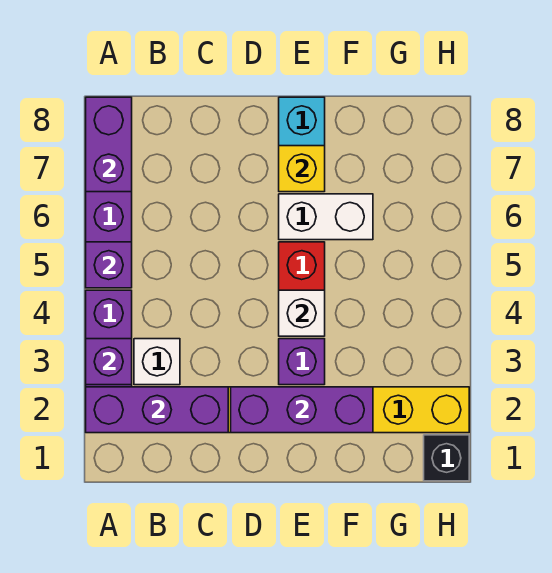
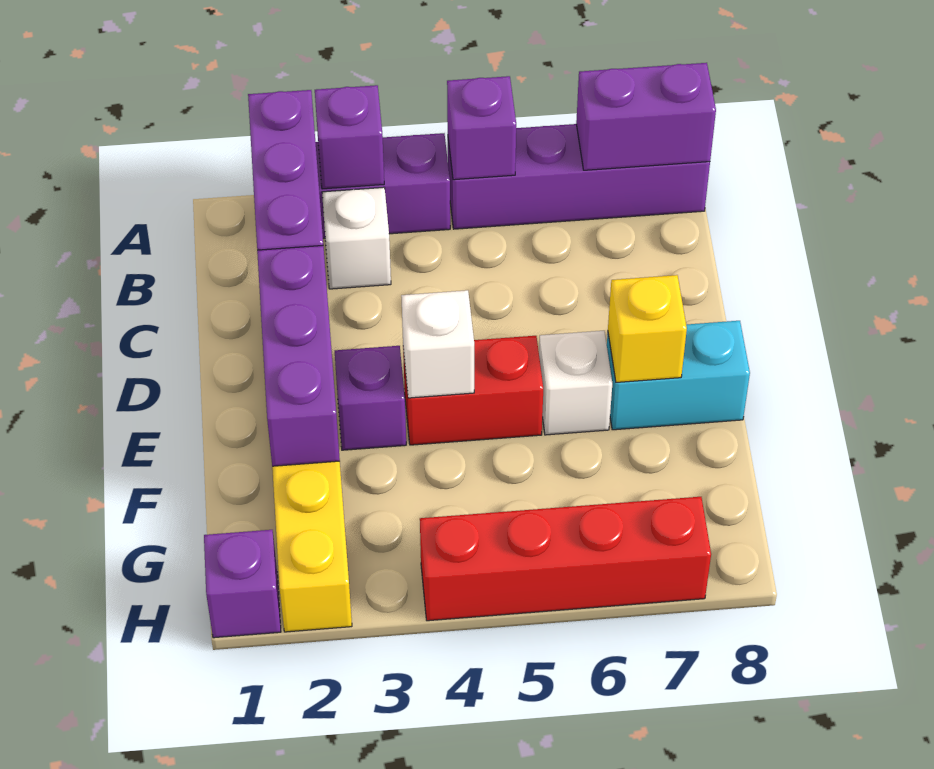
white brick E6:F6 level 1 -> white brick E6 level 1
black brick H1 level 1 -> purple brick H1 level 1
none -> red brick H4:H7 level 1

